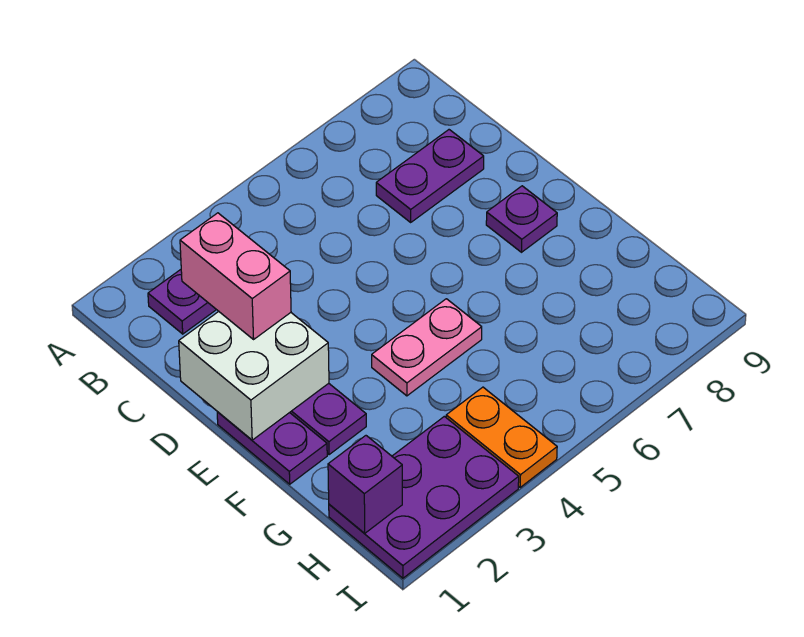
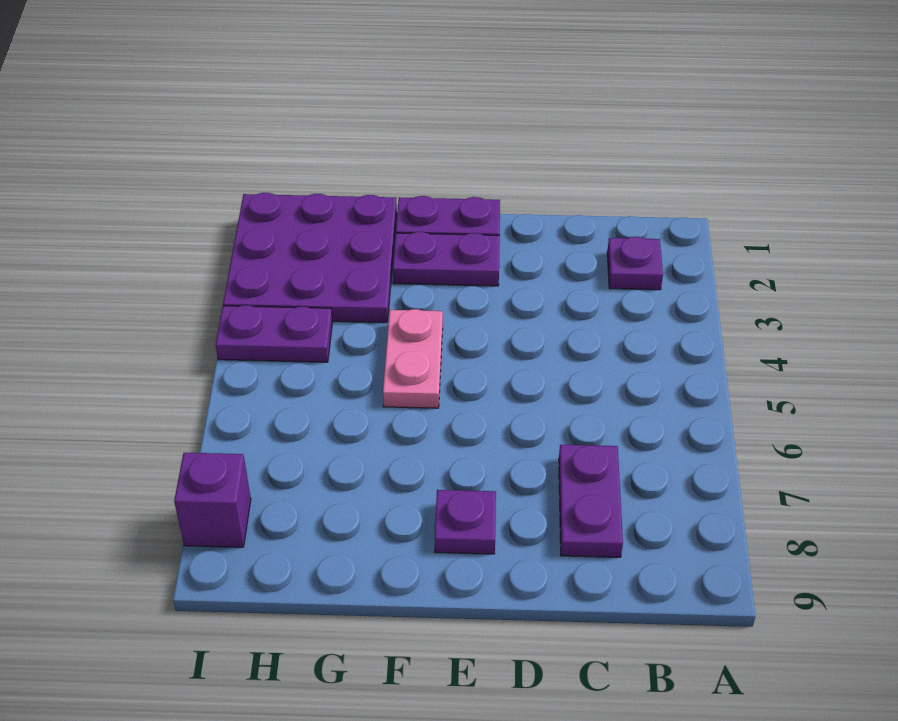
pink brick C2:D2 level 3 -> none
white brick D1:E2 level 2 -> none
purple plate H1:I3 level 1 -> purple plate G1:I3 level 1
purple brick H1 level 2 -> purple brick I8 level 1
orange plate H4:I4 level 1 -> purple plate H4:I4 level 1

